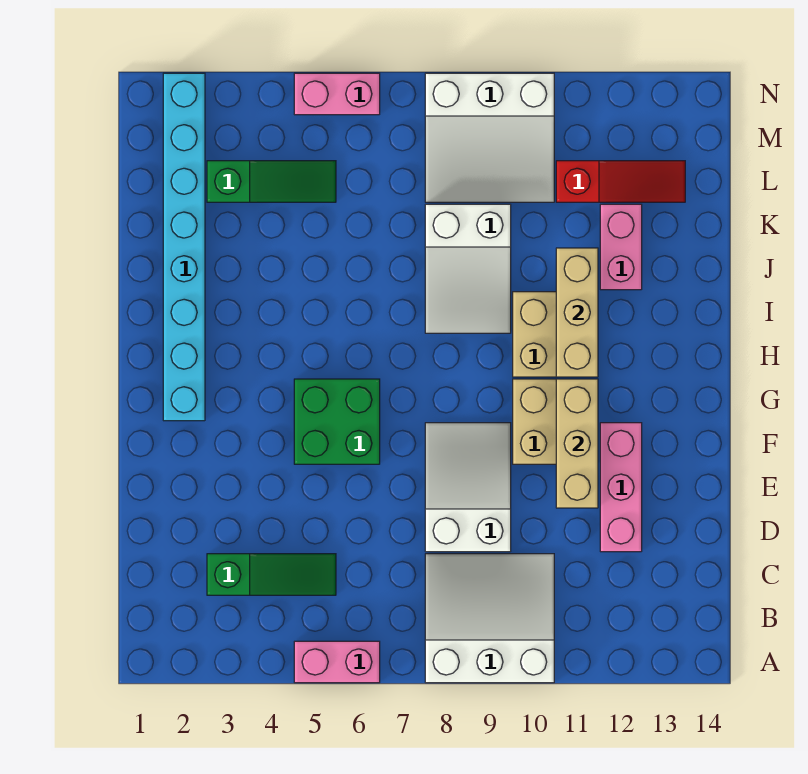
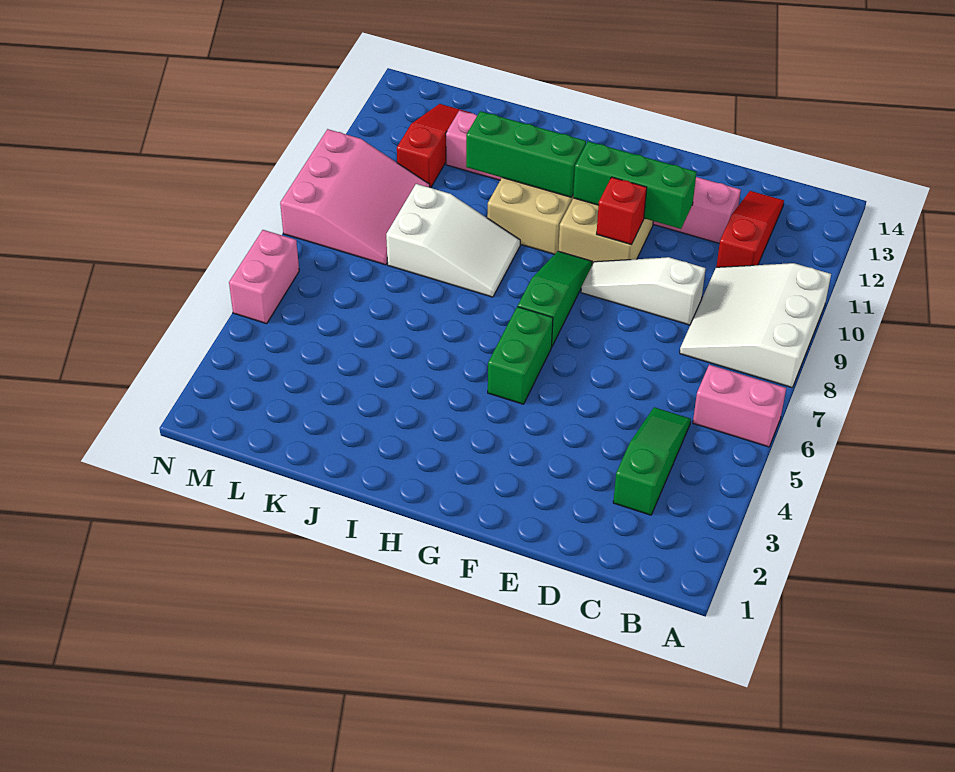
pink brick A5:A6 level 1 -> pink brick A6:B6 level 1
none -> red slope C11:C13 level 1 top 11
white slope D8:F9 level 1 top D -> white slope D9:F9 level 1 top D
tan brick E11:G11 level 2 -> green brick E11:G11 level 2
green brick F5:G6 level 1 -> green brick G5:G6 level 1
none -> red brick F10 level 2
cyan brick G2:N2 level 1 -> none
tan brick H11:J11 level 2 -> green brick H11:J11 level 2
green slope L3:L5 level 1 top 3 -> green slope G7:G9 level 1 top 7
white slope L8:N10 level 1 top N -> pink slope L8:N10 level 1 top N

